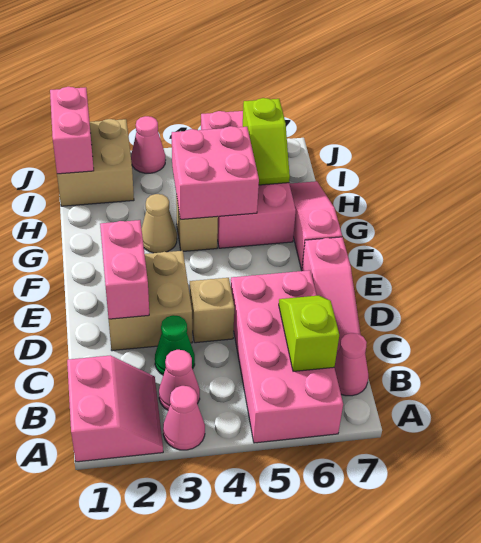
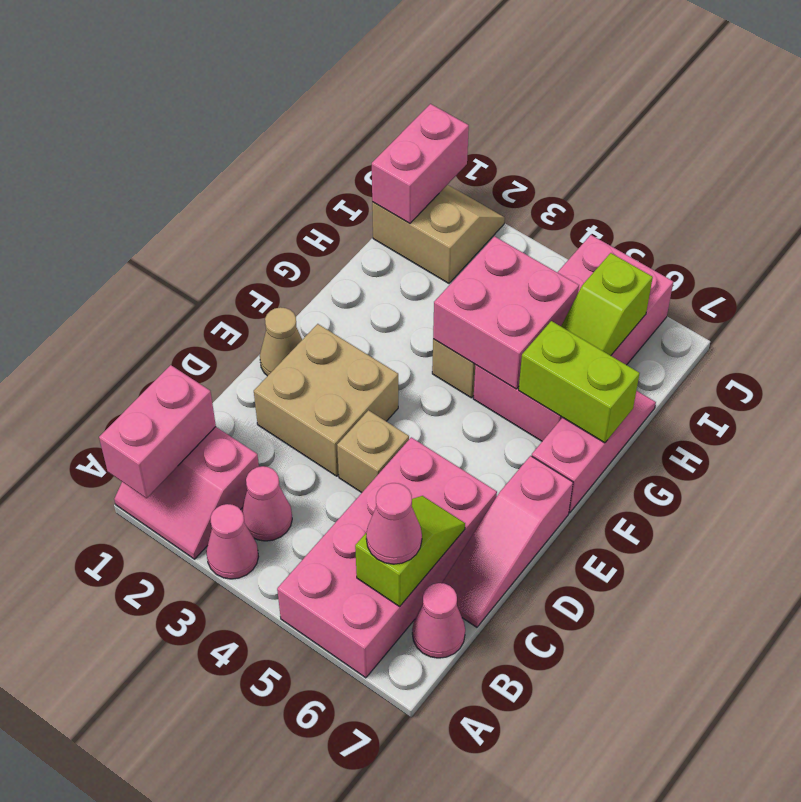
pink slope A1:B2 level 1 top 1 -> pink slope A1:B2 level 1 top B
green cone C3 level 1 -> none
pink brick D2:E2 level 2 -> pink brick A1:B1 level 2
tan cone G3 level 1 -> tan cone E1 level 1
none -> lime brick G6:G7 level 2
tan brick I1:J2 level 1 -> tan slope I1:J2 level 1 top I
pink cone J3 level 1 -> pink cone B6 level 3

